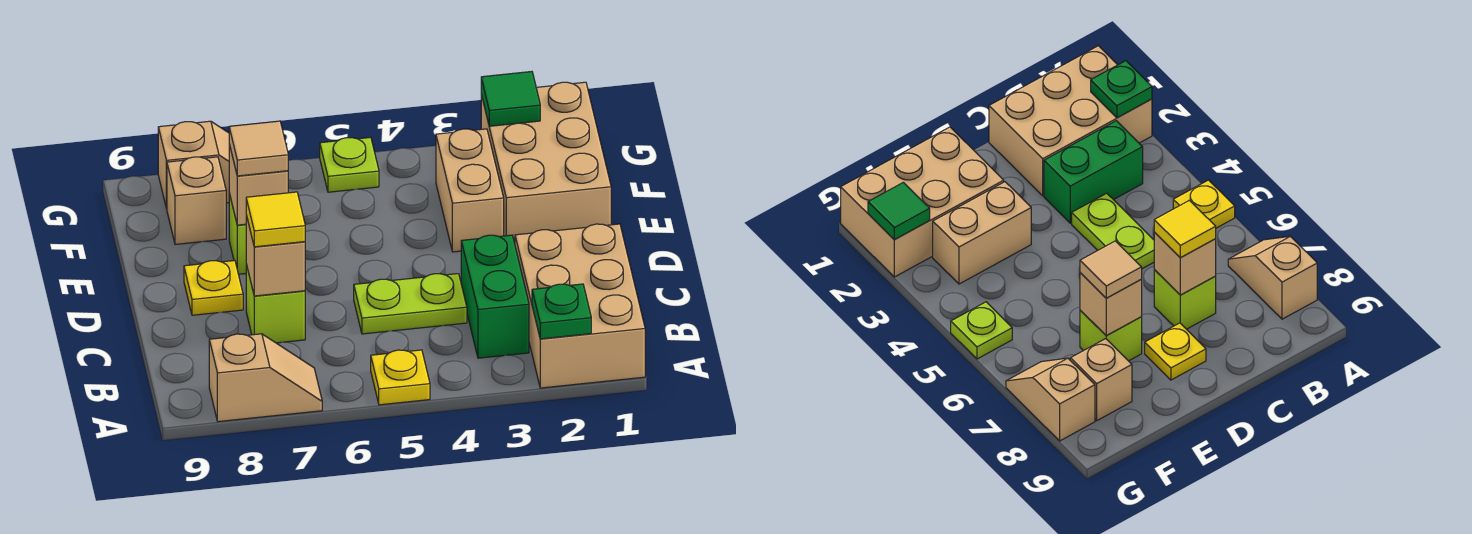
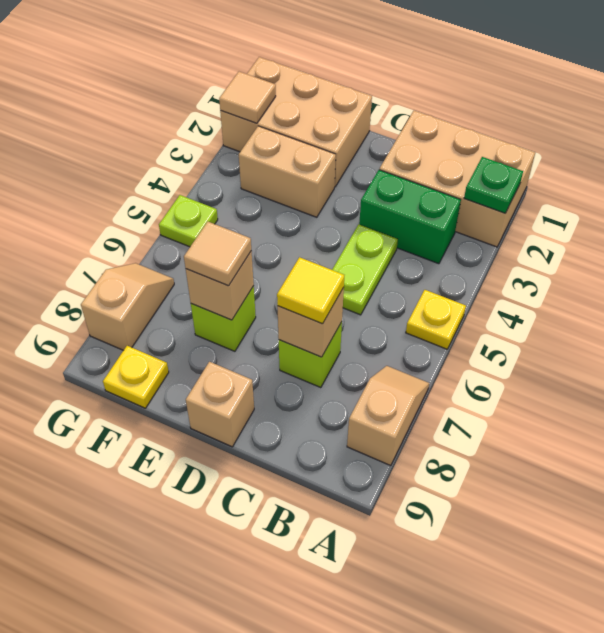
yellow plate D8 level 1 -> yellow plate F9 level 1
tan brick F8 level 1 -> tan brick D9 level 1
green tile G2 level 2 -> tan tile G2 level 2

